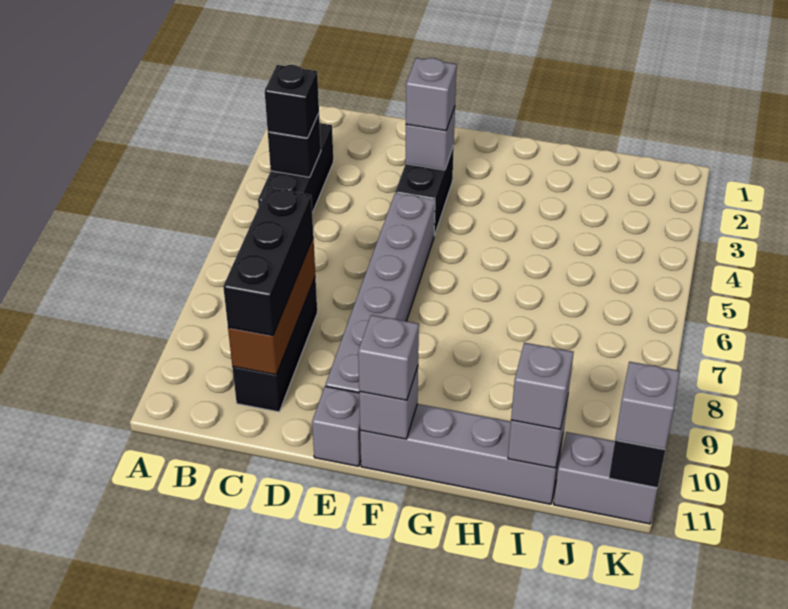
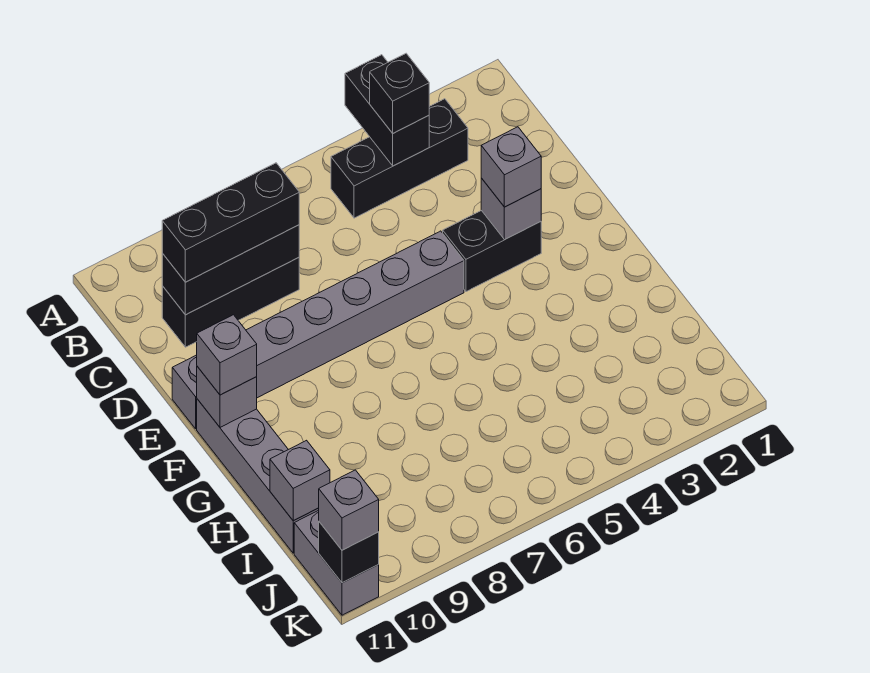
black brick B4 level 2 -> black brick A4:B4 level 2
brown brick C8:C10 level 2 -> black brick C8:C10 level 2
grey brick I11 level 3 -> none

